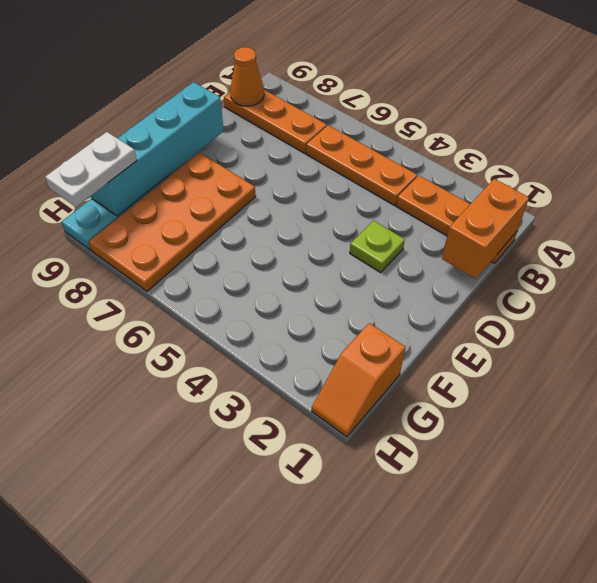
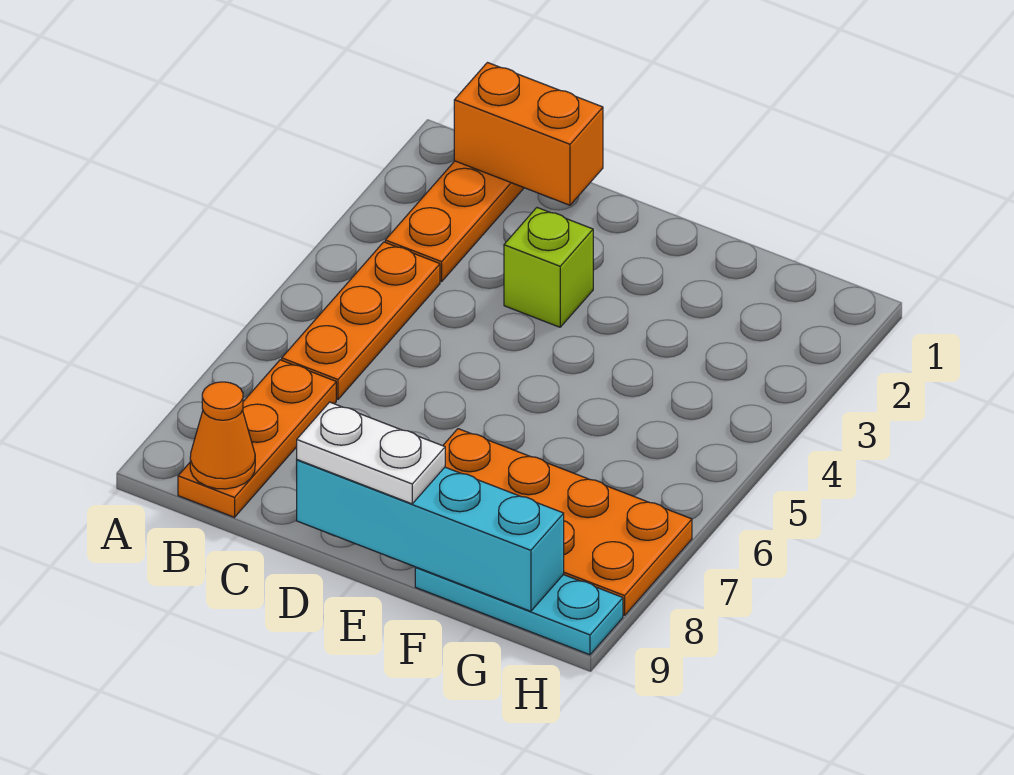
lime plate D3 level 1 -> lime brick D3 level 1
orange slope G1:H1 level 1 top G -> none
white plate G9:H9 level 3 -> white plate D9:E9 level 3

